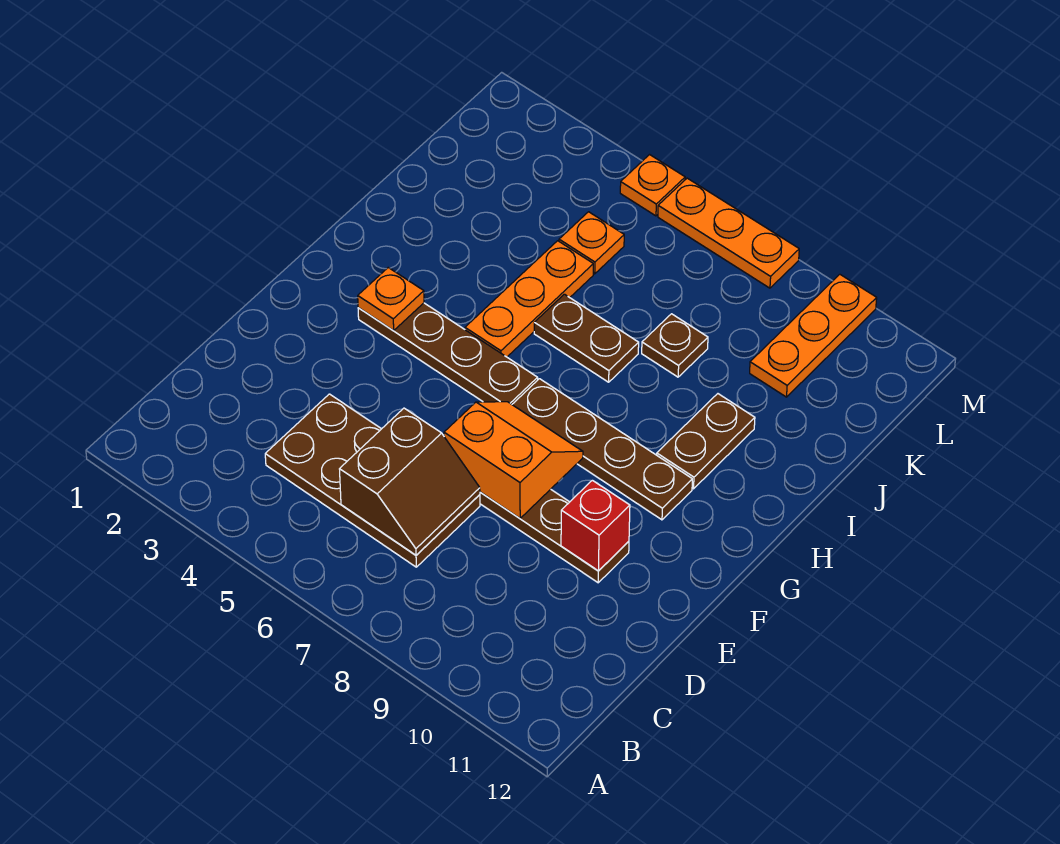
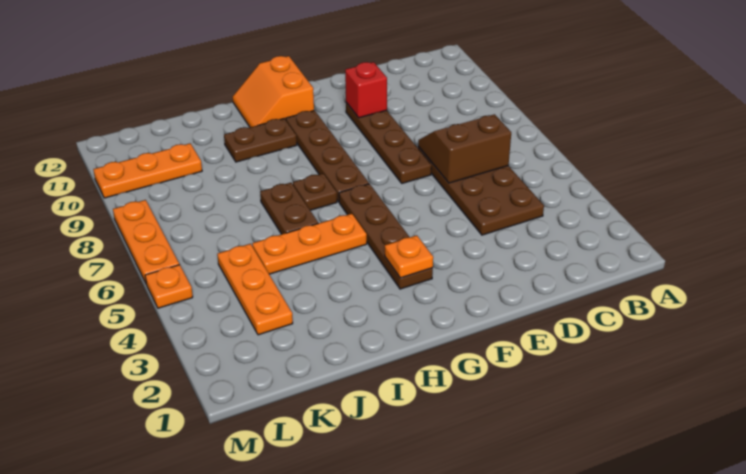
orange slope E7:F8 level 2 top E -> orange slope G11:H12 level 1 top G
brown plate J8 level 1 -> brown plate H7 level 1
orange plate K5 level 1 -> orange plate K3:K5 level 1

